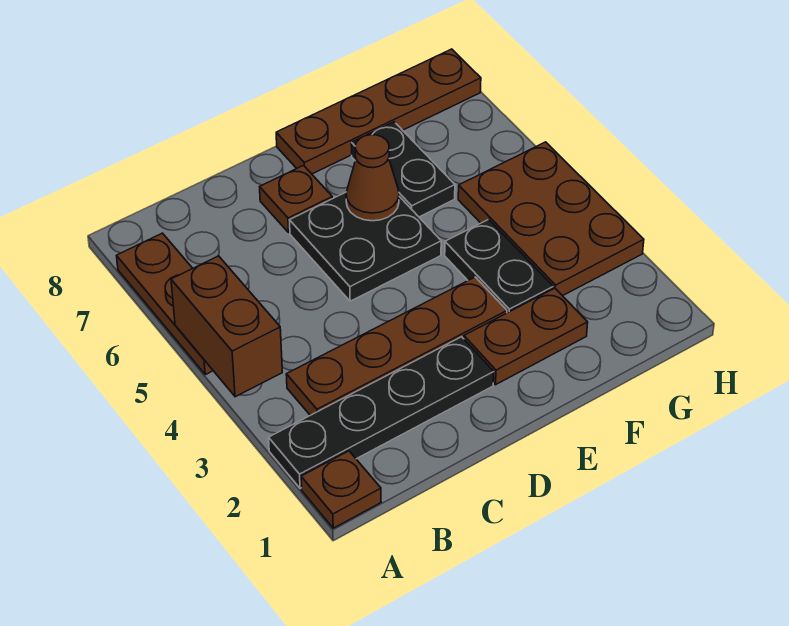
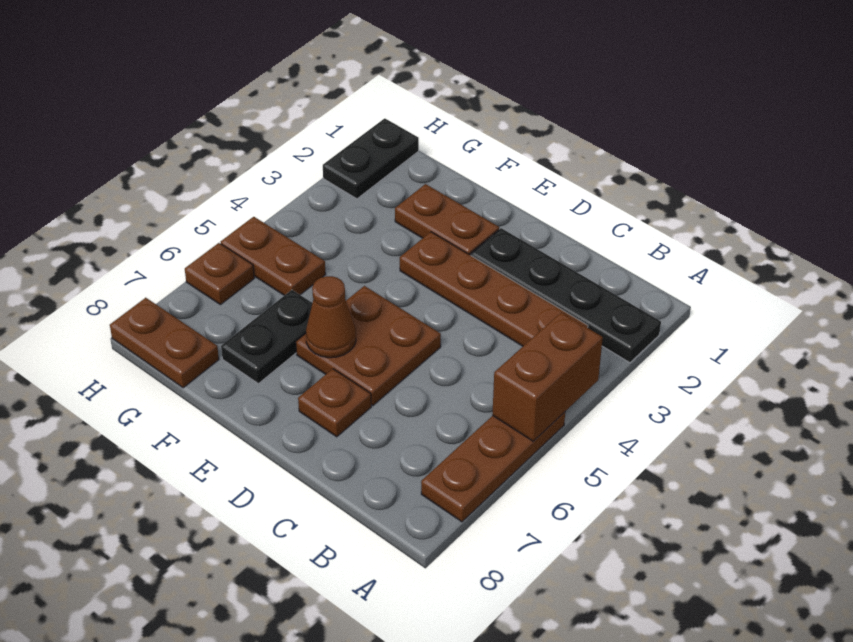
brown plate A1 level 1 -> brown plate H6 level 1
black plate D5:E6 level 1 -> brown plate D5:E6 level 1
brown plate E8:H8 level 1 -> brown plate G8:H8 level 1
black plate F3:F4 level 1 -> black plate H1:H2 level 1
brown plate G3:H5 level 1 -> brown plate G5:H5 level 1

